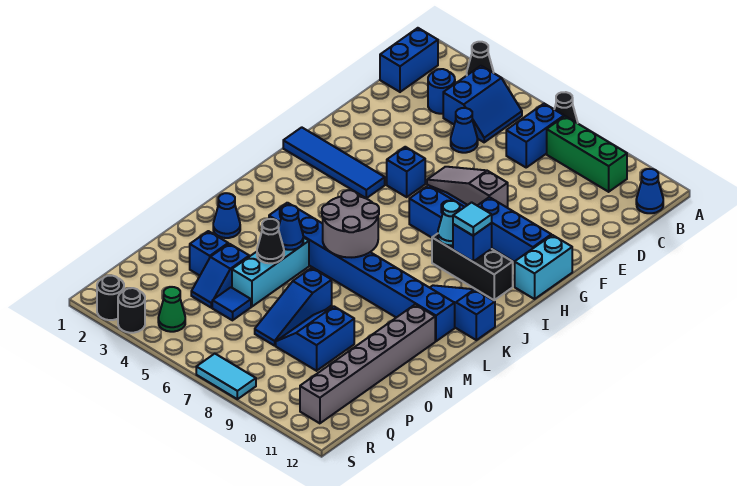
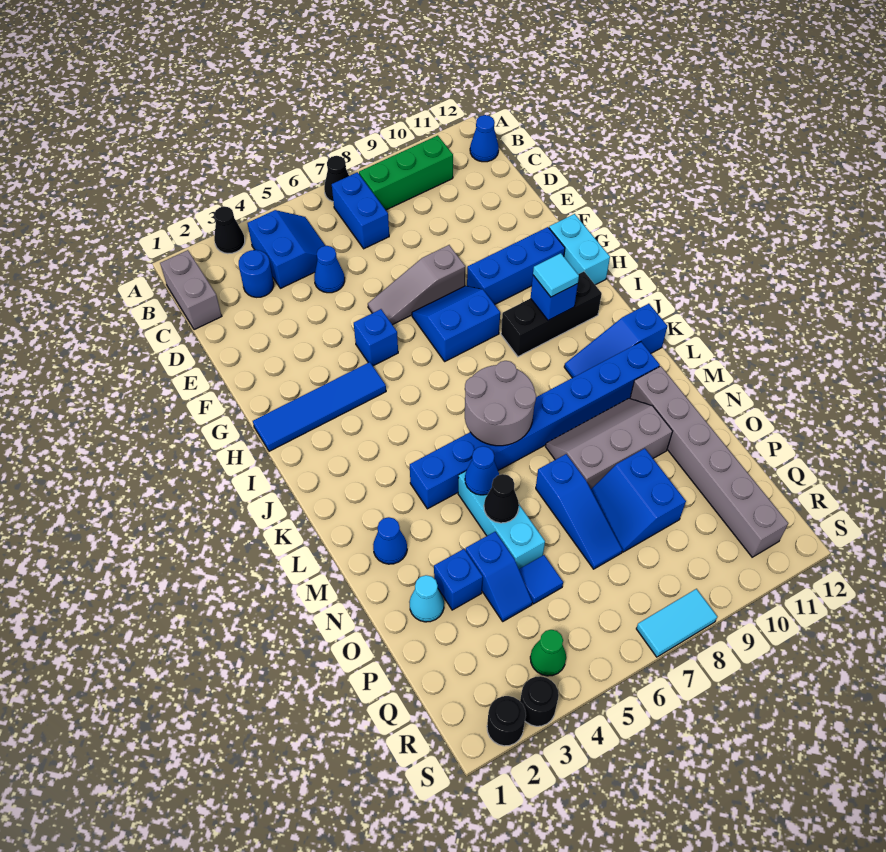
blue brick B1:C1 level 1 -> grey brick B1:C1 level 1
cyan cone I9 level 2 -> cyan cone O2 level 1
none -> grey slope M8:N10 level 1 top N

